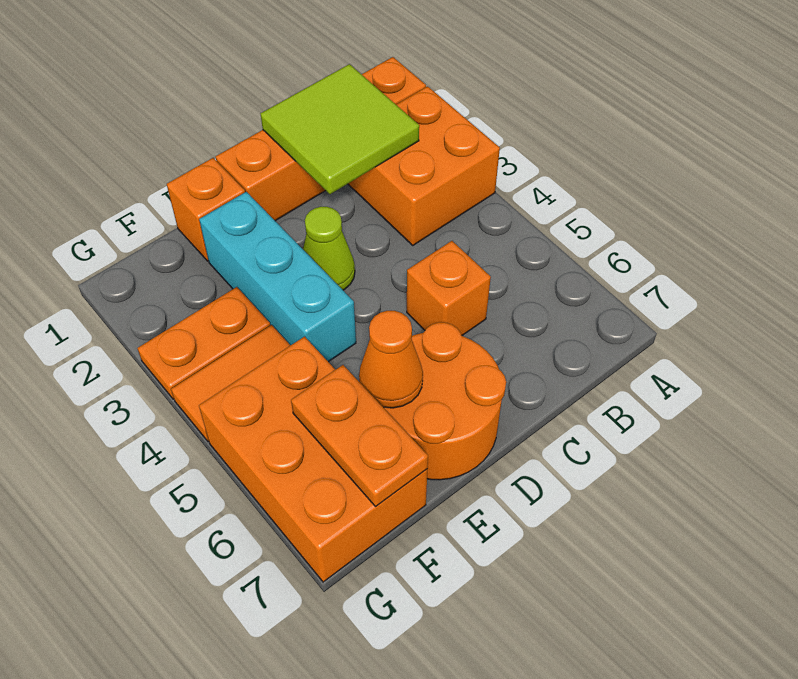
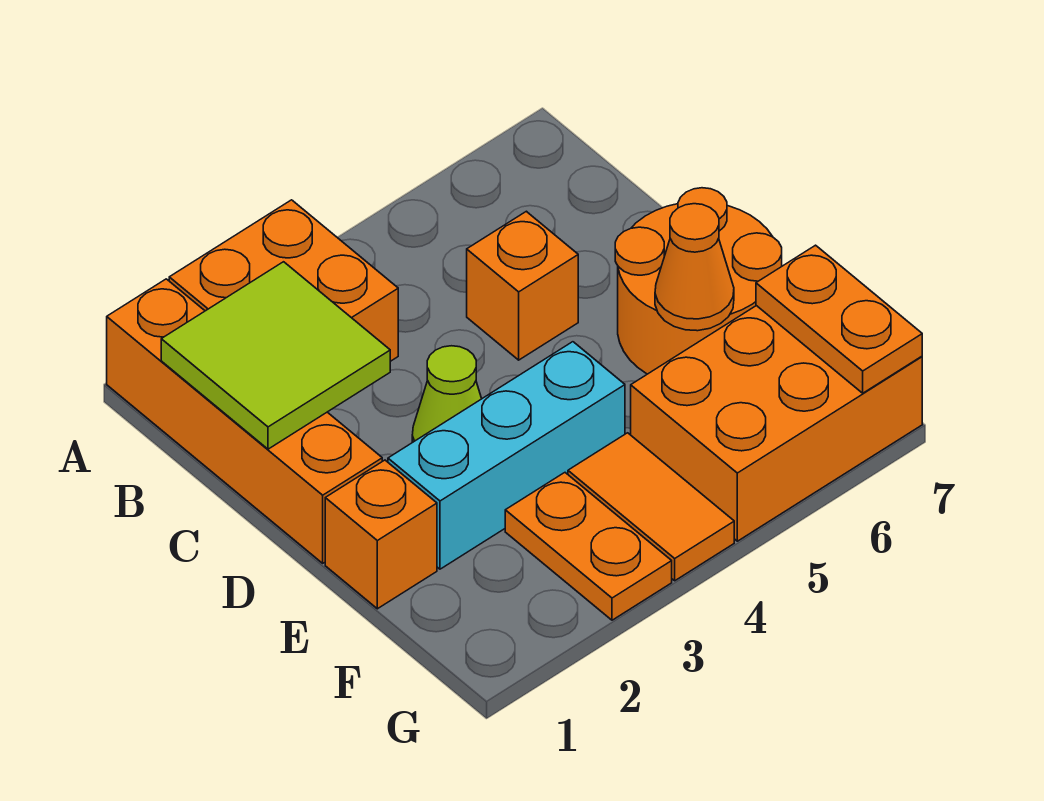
orange plate F6:F7 level 2 -> orange plate F7:G7 level 2

